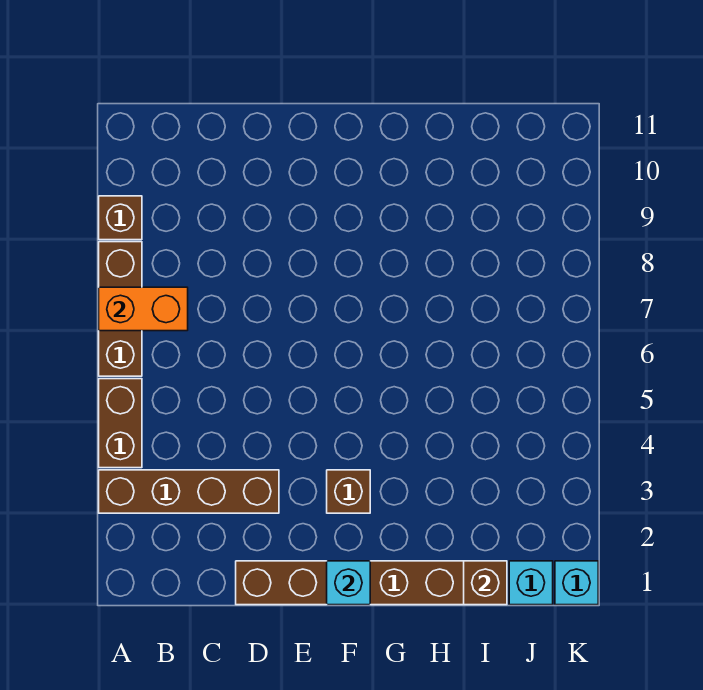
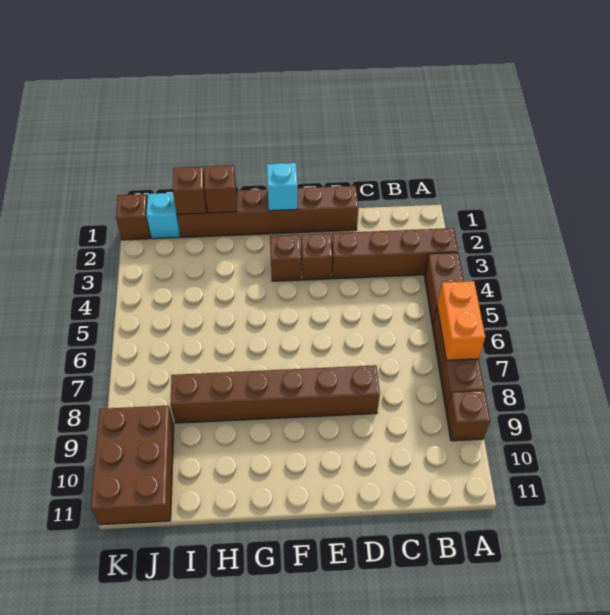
orange brick A7:B7 level 2 -> orange brick A6:A7 level 2
none -> brown brick D8:I8 level 1
none -> brown brick E3 level 1
none -> brown brick H1 level 2
none -> brown brick J9:K11 level 1
cyan brick K1 level 1 -> brown brick K1 level 1

